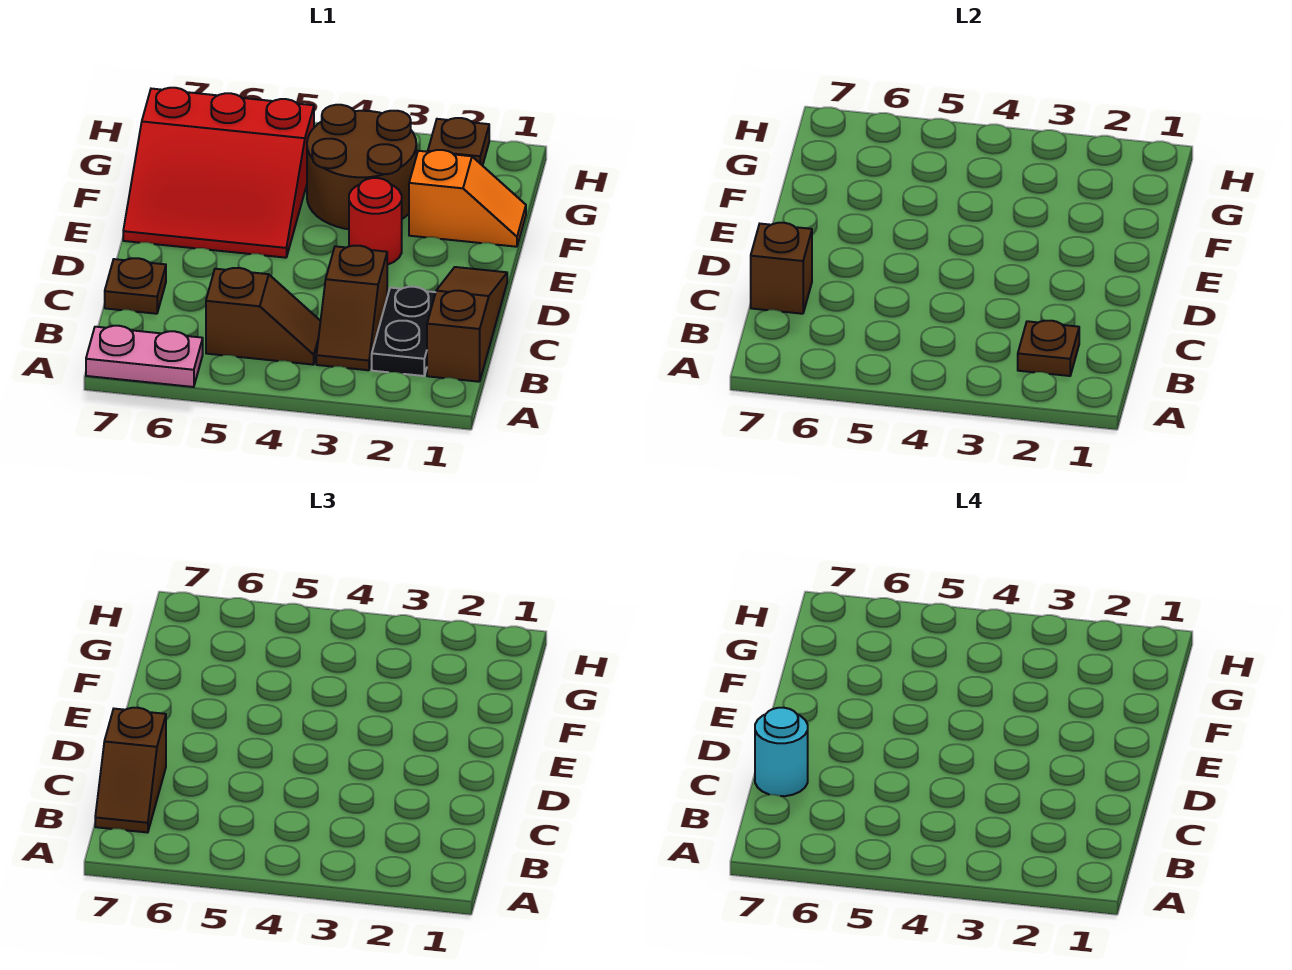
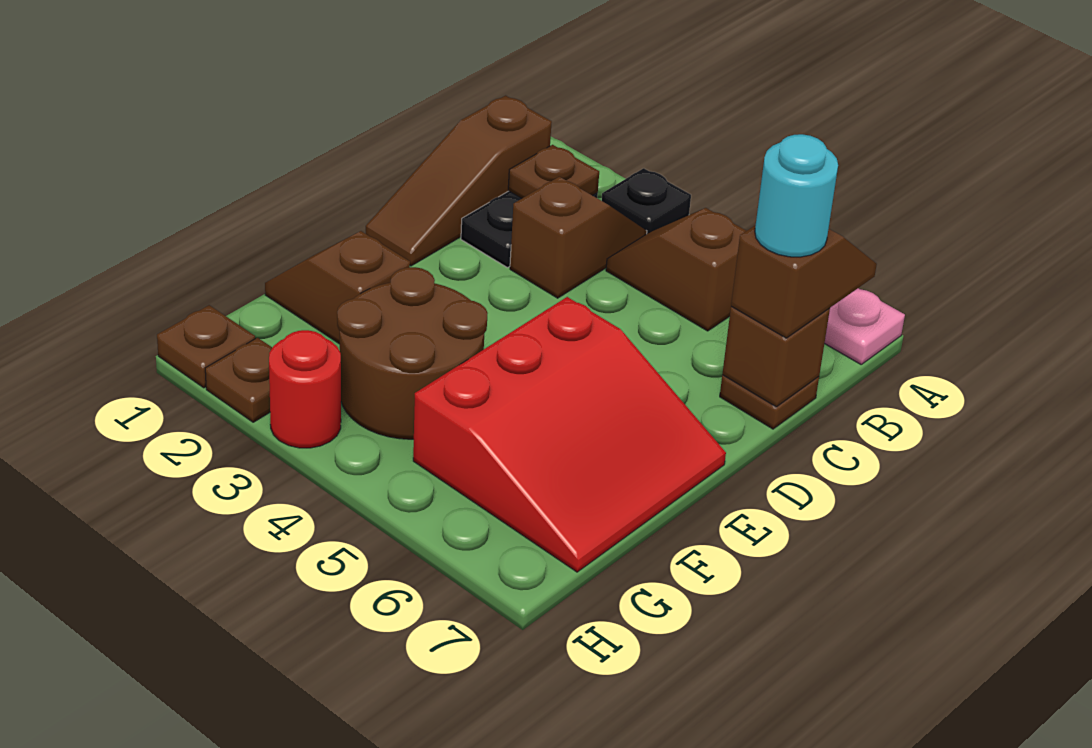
none -> black plate A3 level 1
red round brick E3 level 1 -> red round brick H3 level 1
red slope E5:G7 level 1 top G -> red slope E5:G7 level 1 top 5
orange slope F1:F2 level 1 top 2 -> brown slope F1:F2 level 1 top 2
none -> brown plate H1 level 1

